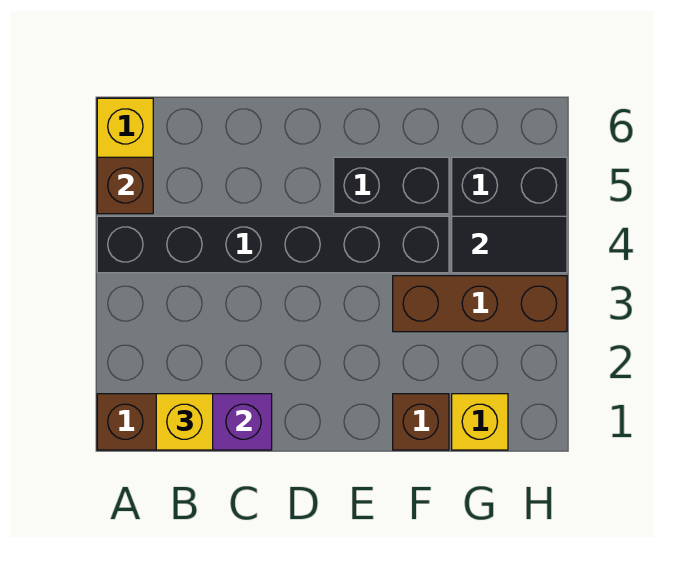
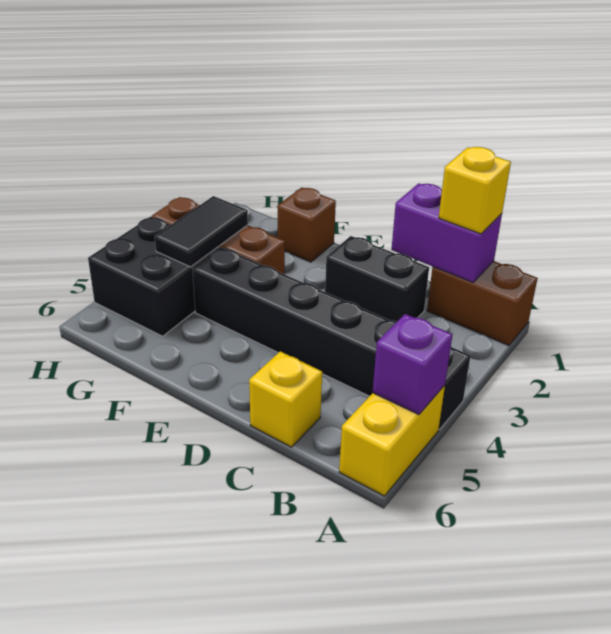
brown brick A5 level 2 -> purple brick A5 level 2
black brick E5:F5 level 1 -> black brick C2:D2 level 1
yellow brick G1 level 1 -> yellow brick C6 level 1
black tile G4:H4 level 2 -> black tile G3:G4 level 2

